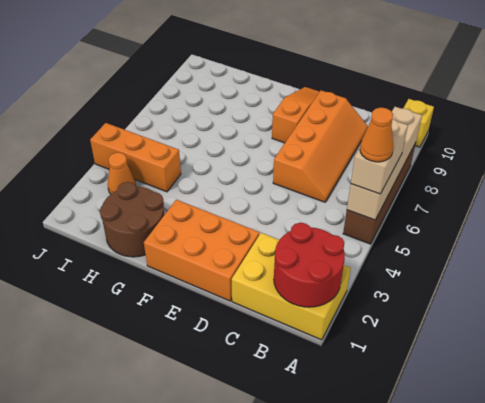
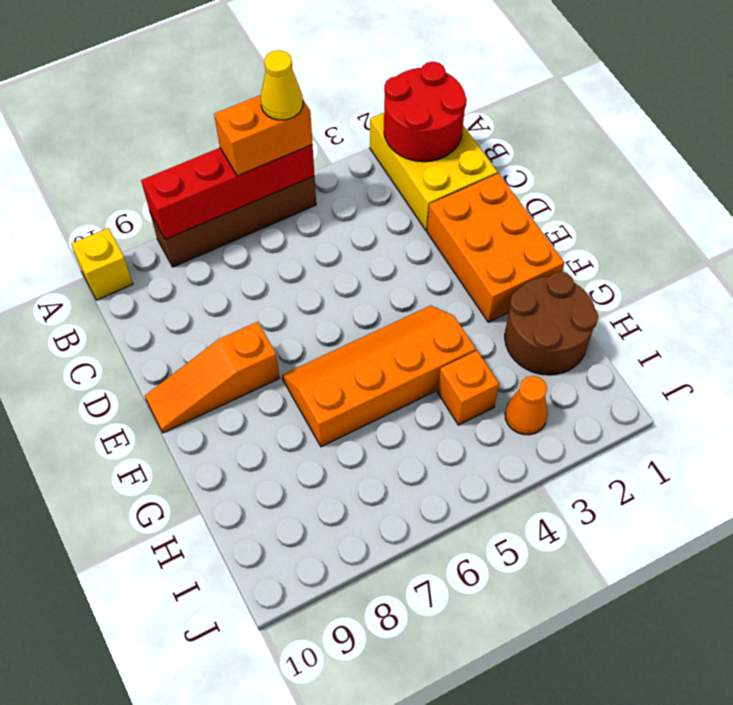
tan brick A5:A8 level 2 -> red brick A5:A8 level 2
tan brick A5:A6 level 3 -> orange brick A5:A6 level 3
orange cone A5 level 4 -> yellow cone A5 level 4
orange slope C6:D9 level 1 top D -> orange slope F4:G7 level 1 top G
orange brick H4:J4 level 1 -> orange brick H4 level 1

